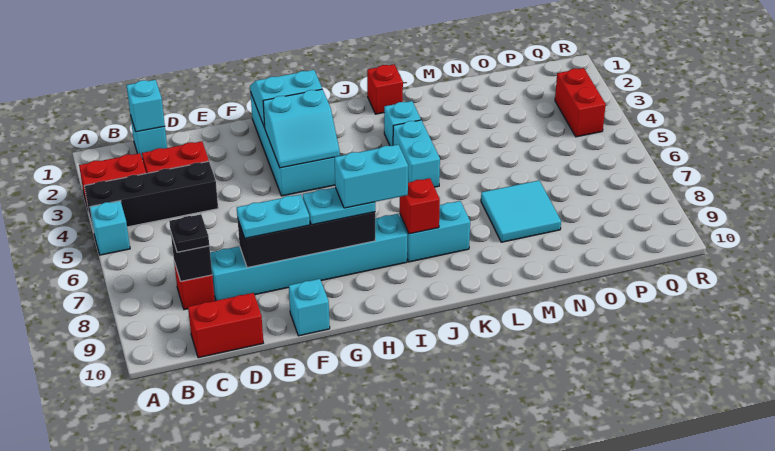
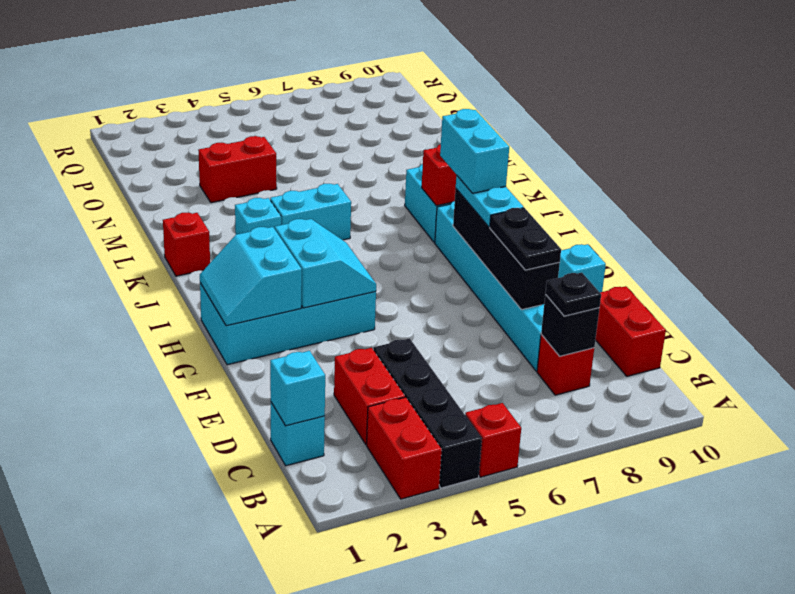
cyan brick A5 level 1 -> red brick A5 level 1
cyan plate E8:F8 level 3 -> black plate E8:F8 level 3
cyan tile M7:N8 level 1 -> none
red brick Q3:Q4 level 1 -> red brick N3:N4 level 1

